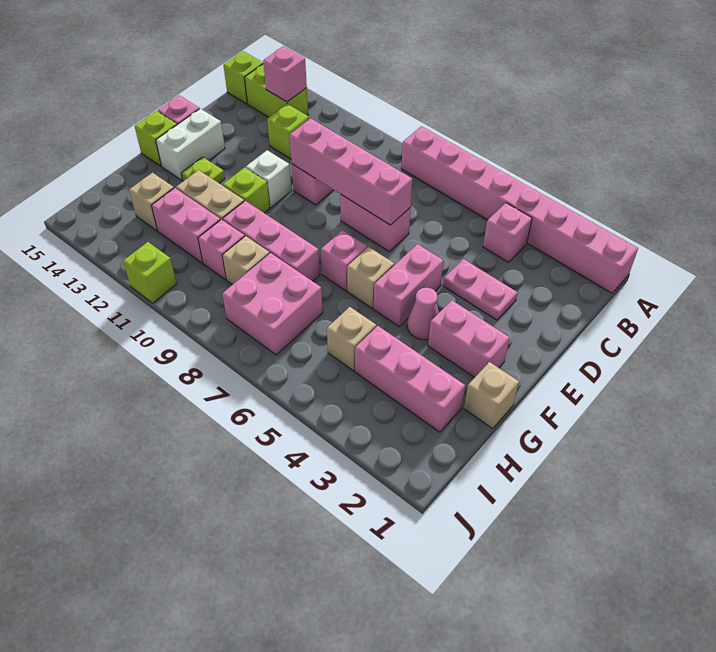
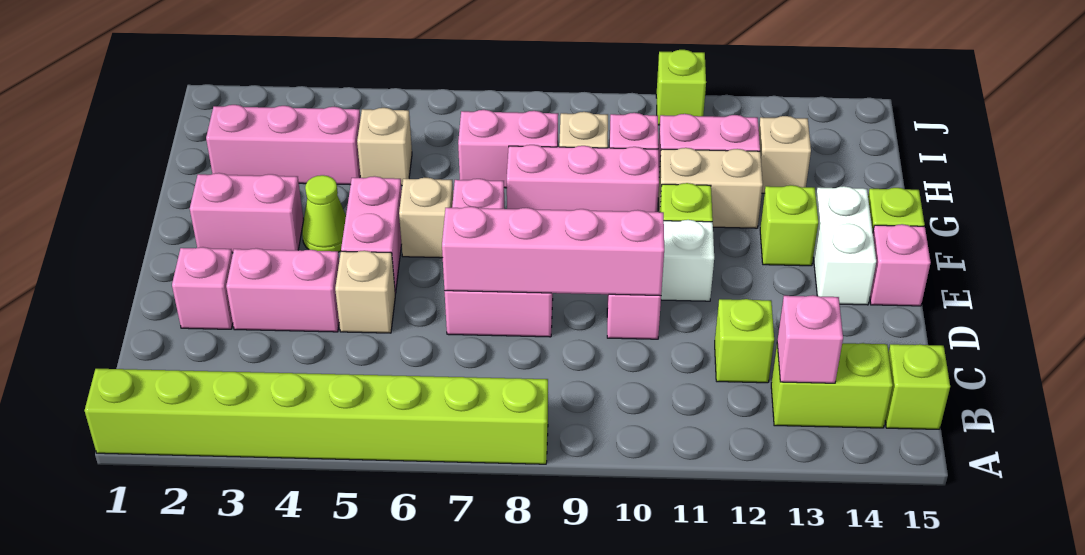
pink brick A1:A8 level 1 -> lime brick A1:A8 level 1
pink brick B4 level 1 -> pink brick D2 level 1
pink plate D3:D4 level 1 -> pink brick D3:D4 level 1
pink cone F4 level 1 -> lime cone F4 level 1
lime plate F13 level 1 -> lime brick F13 level 1
tan brick G1 level 1 -> tan brick D5 level 1
pink brick H7:I8 level 1 -> pink brick H7:H8 level 1

